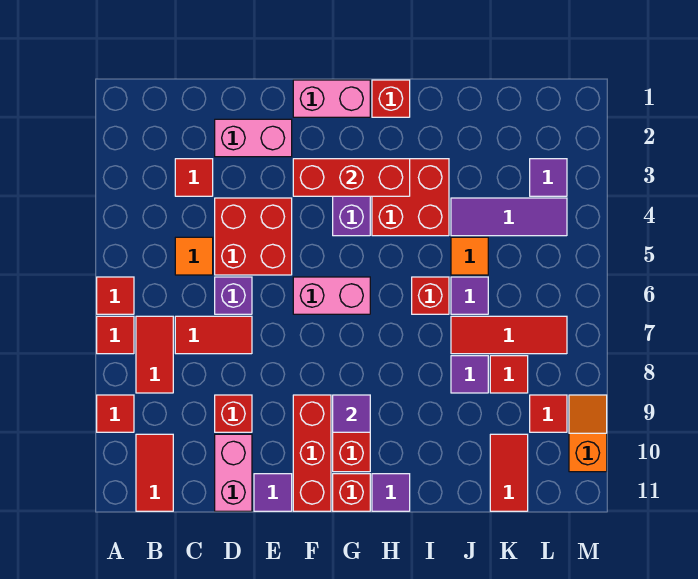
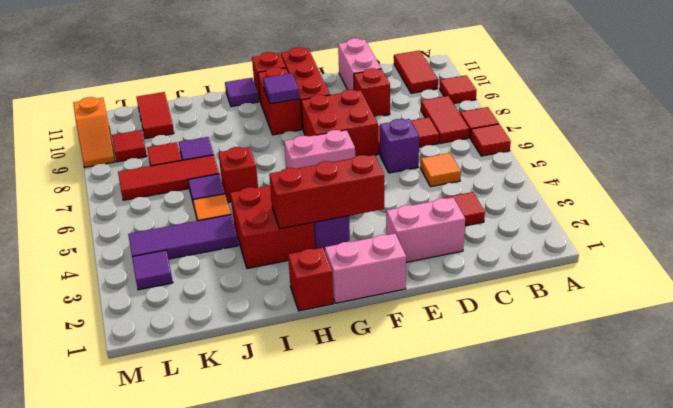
red brick D4:E5 level 1 -> red brick E7:F8 level 1
purple tile E11 level 1 -> none

